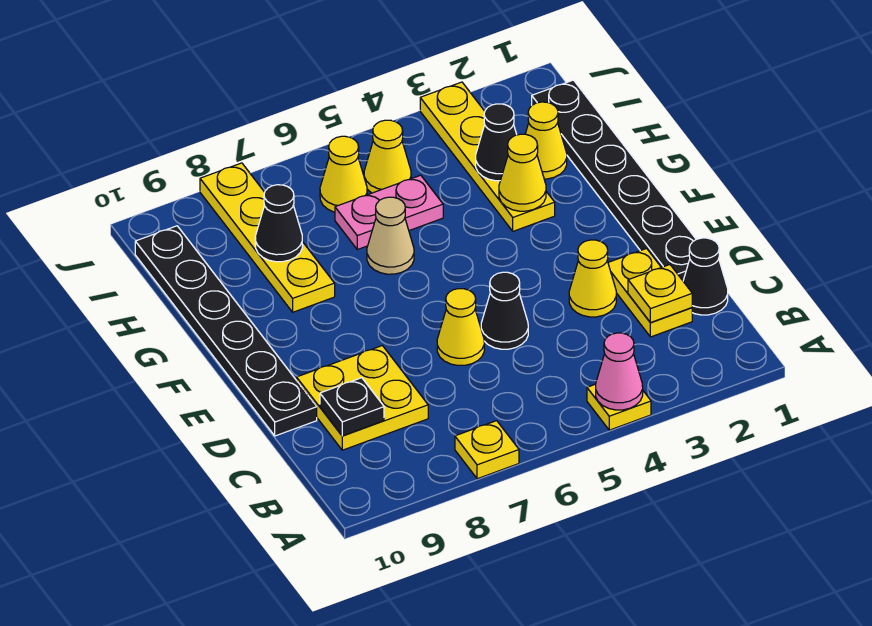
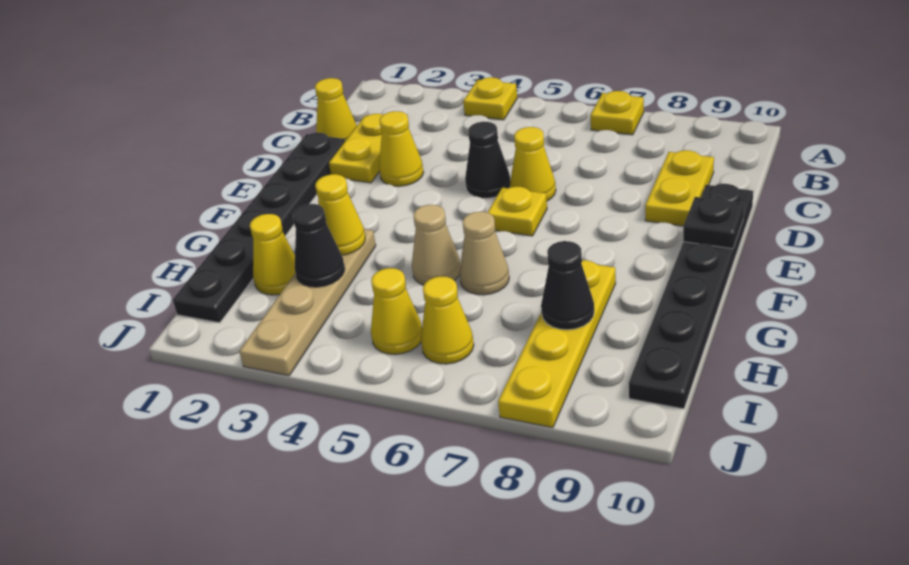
pink cone A4 level 2 -> none
black cone C1 level 1 -> yellow cone C1 level 1
yellow plate C2 level 2 -> yellow plate E6 level 1
yellow plate C8:D9 level 1 -> yellow plate C9:D9 level 1
black plate C9 level 2 -> black plate E10 level 2
yellow plate G3:J3 level 1 -> tan plate G3:J3 level 1
none -> tan cone G5 level 1
pink plate H5:H6 level 1 -> none

